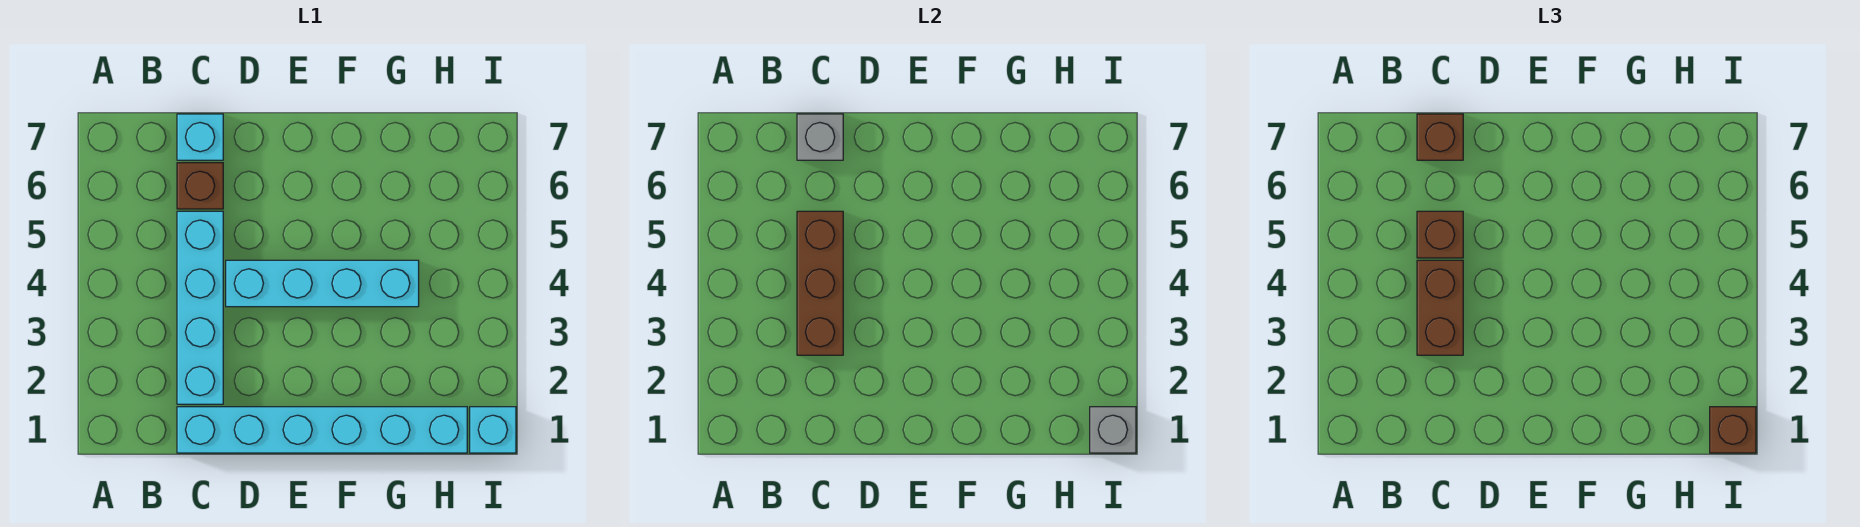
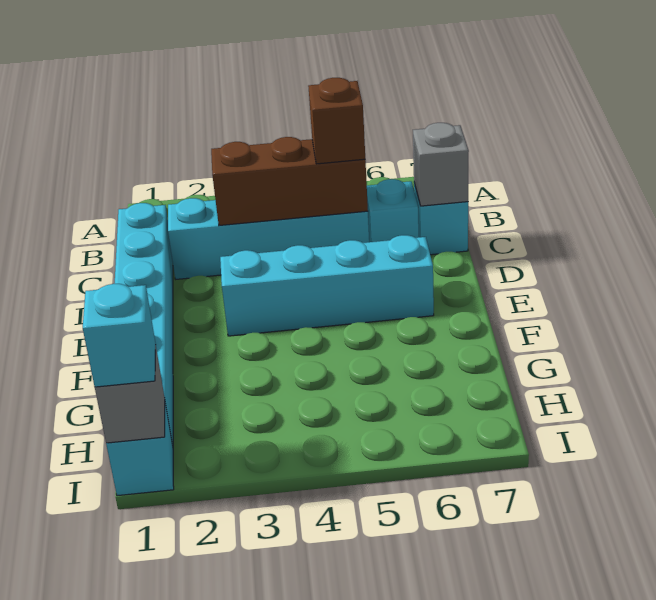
brown brick C3:C4 level 3 -> none
brown brick C6 level 1 -> cyan brick C6 level 1
brown brick C7 level 3 -> none
cyan brick D4:G4 level 1 -> cyan brick E3:E6 level 1
brown brick I1 level 3 -> cyan brick I1 level 3

